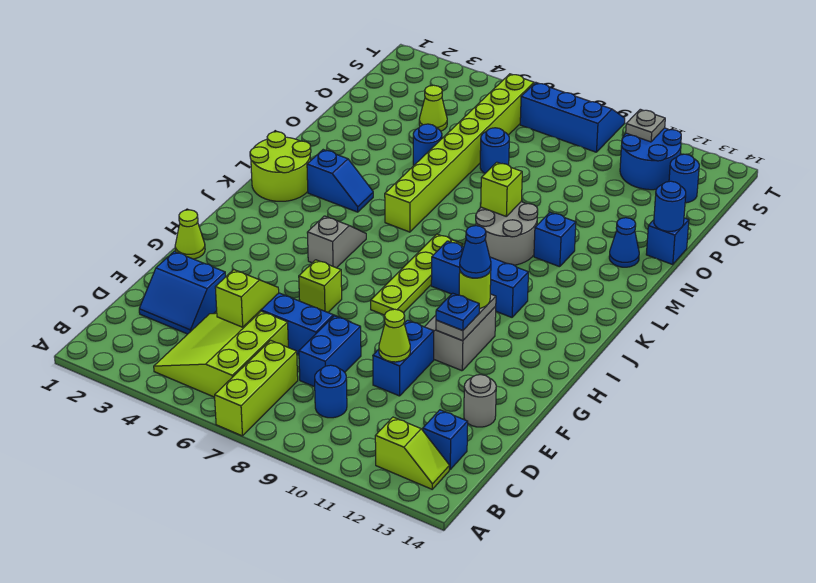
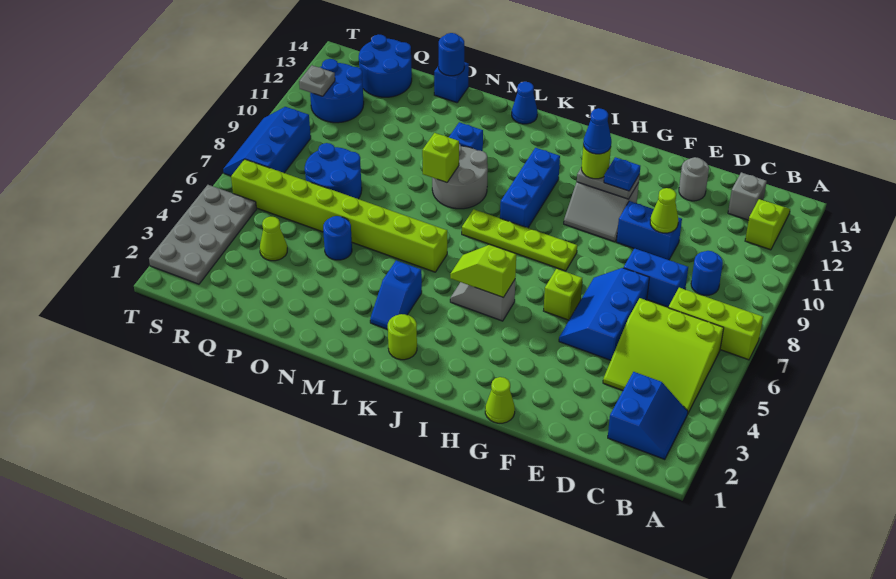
blue brick C13 level 1 -> grey brick C13 level 1
blue slope D2:E3 level 1 top E -> blue slope B2:C3 level 1 top C
lime slope D5:E5 level 2 top D -> lime slope I5:J5 level 2 top I
lime round brick K1:L2 level 1 -> lime round brick K2 level 1
blue slope L3:L4 level 1 top 3 -> blue slope L3:L4 level 1 top 4
blue cone N13 level 1 -> blue cone L14 level 1
blue round brick P7 level 1 -> blue round brick P7:Q8 level 1
blue round brick R13 level 1 -> blue round brick Q13:R14 level 1
none -> grey plate S2:T5 level 1

